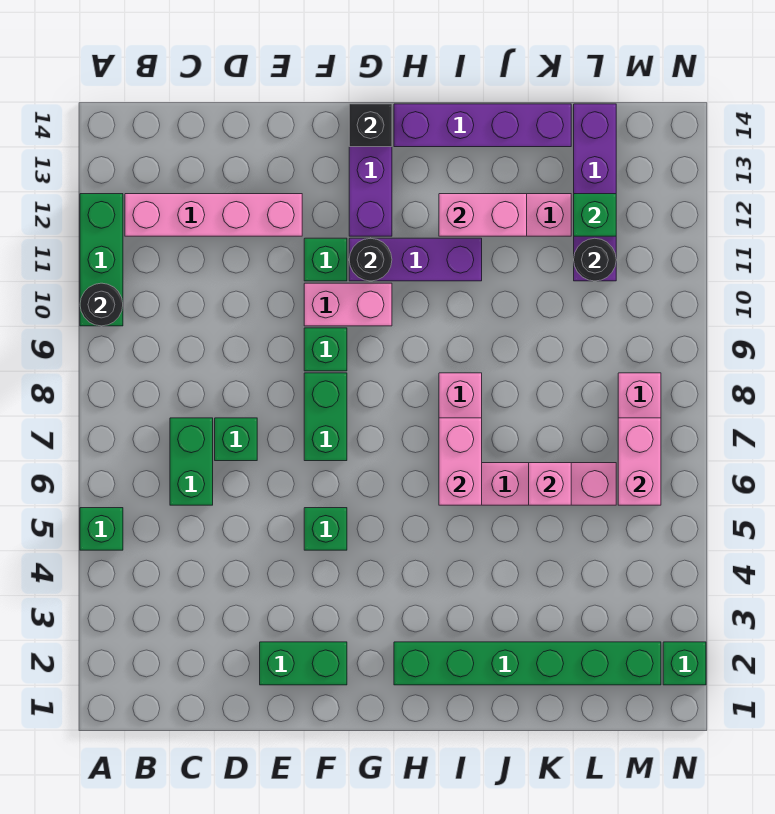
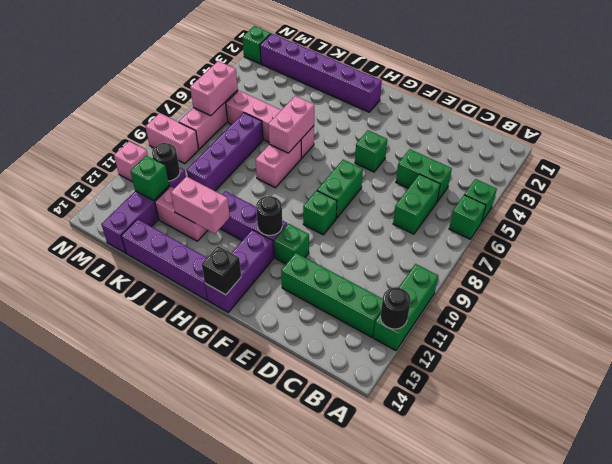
black round brick A10 level 2 -> black round brick A12 level 2
pink brick B12:E12 level 1 -> green brick B12:E12 level 1
green brick D7 level 1 -> green brick A6 level 1
green brick E2:F2 level 1 -> green brick C5:D5 level 1
pink brick F10:G10 level 1 -> pink brick M9:N9 level 1
green brick H2:M2 level 1 -> purple brick H2:M2 level 1
pink brick K6 level 2 -> pink brick N11 level 1
none -> purple brick K7:K10 level 1

